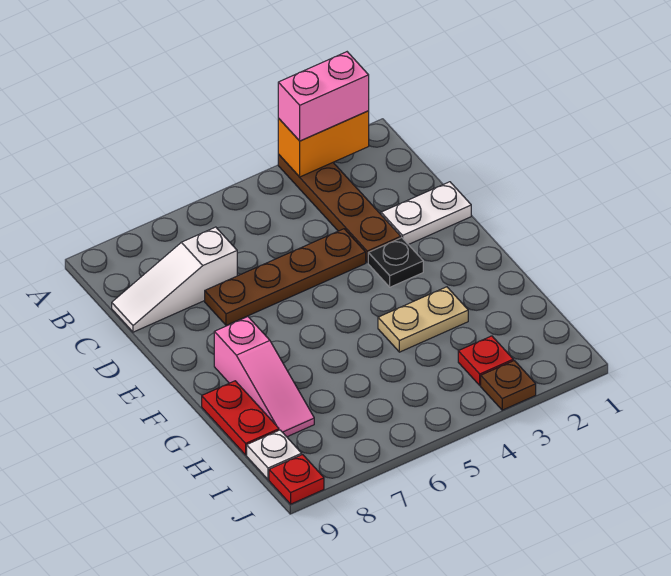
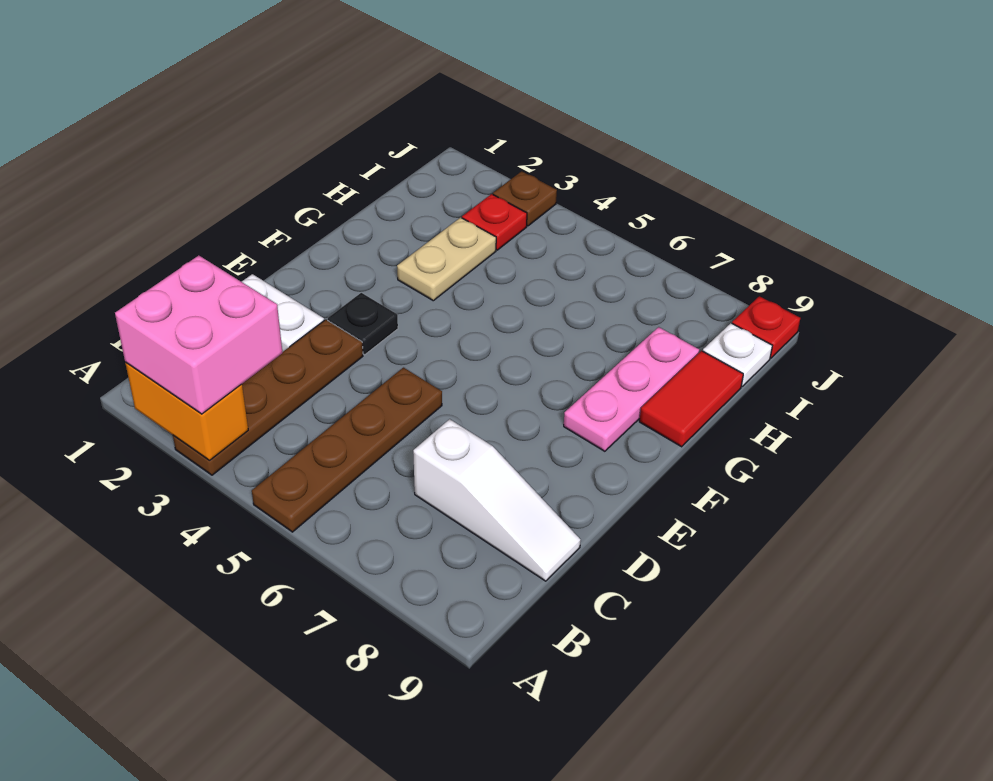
pink brick A2:A3 level 3 -> pink brick A2:B3 level 3
brown plate D4:D7 level 1 -> brown plate A5:D5 level 1
pink slope F8:H8 level 1 top F -> pink plate F8:H8 level 1
tan plate G3:G4 level 1 -> tan plate G3:H3 level 1
red plate G9:H9 level 1 -> red tile G9:H9 level 1

